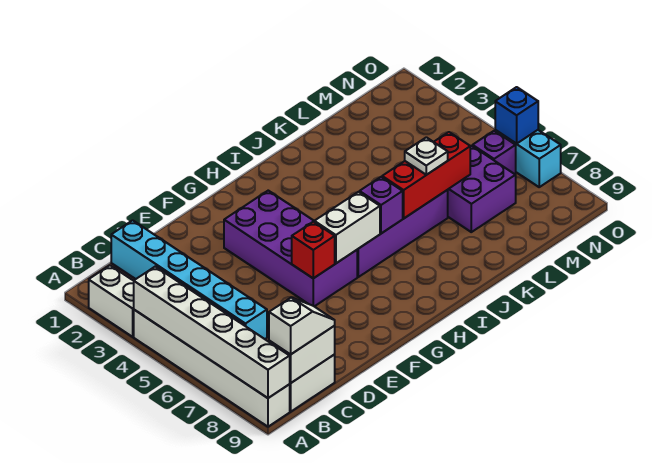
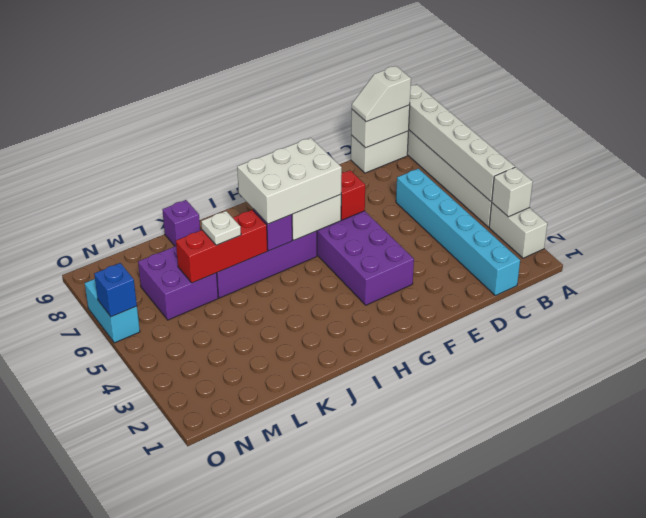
none -> white brick A3 level 2
none -> white brick G6:I7 level 3
purple brick N6 level 1 -> purple brick K9 level 1

